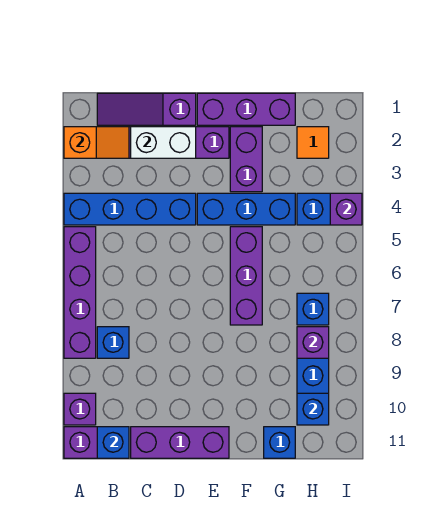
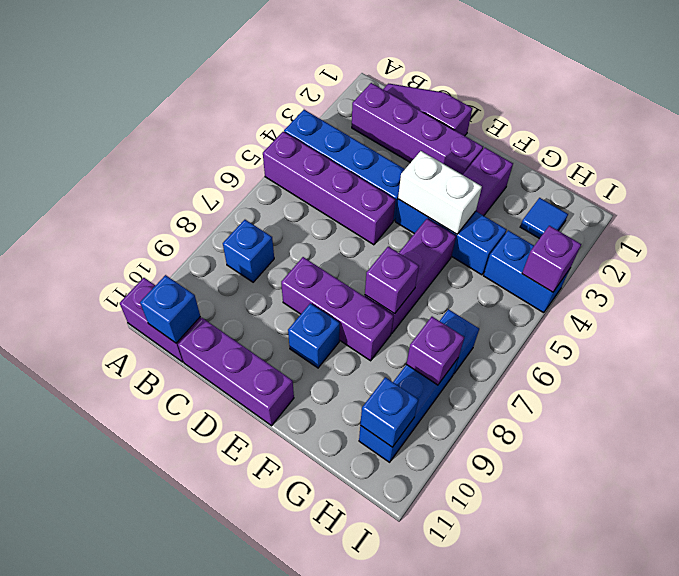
orange slope A2:B2 level 2 top A -> none
purple brick A5:A8 level 1 -> purple brick A5:D5 level 1
purple brick A10 level 1 -> purple brick F7 level 2
white brick C2:D2 level 2 -> white brick E4:F4 level 2
purple brick E1:G1 level 1 -> purple brick D8:F8 level 1
blue brick G11 level 1 -> blue brick E9 level 1
orange tile H2 level 1 -> blue tile H2 level 1

